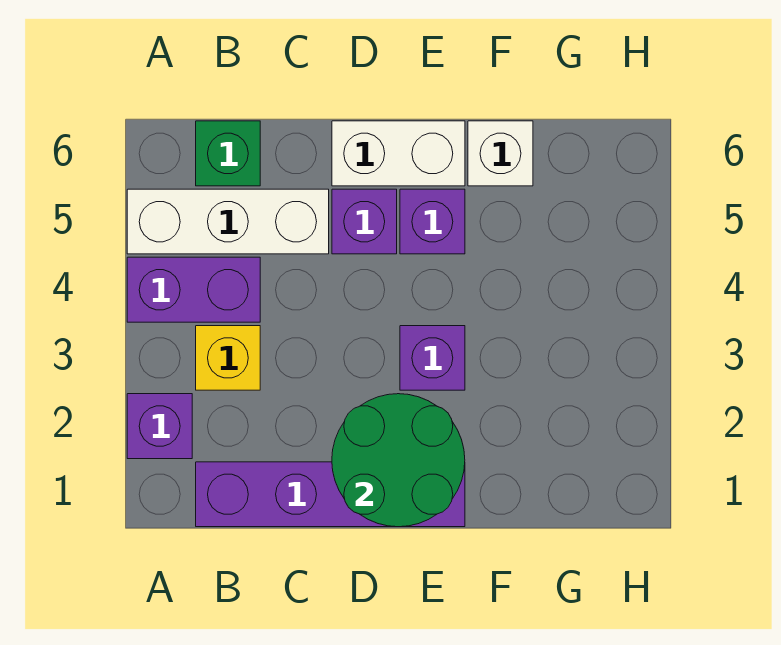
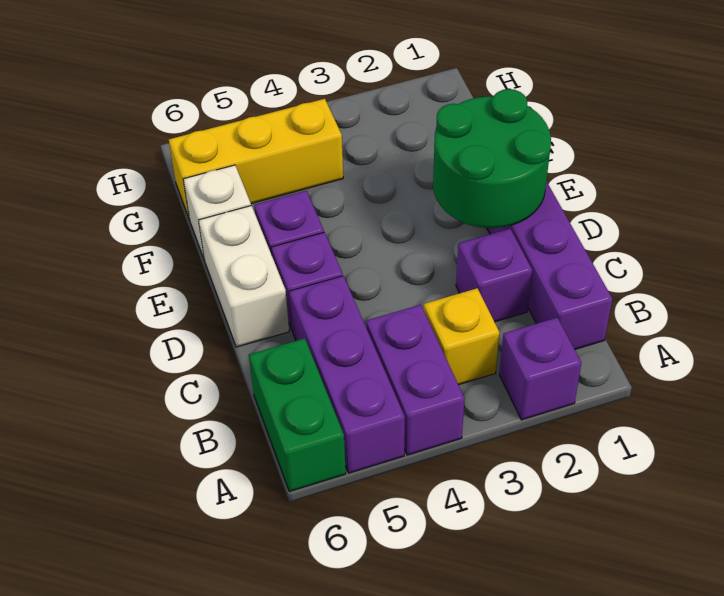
white brick A5:C5 level 1 -> purple brick A5:C5 level 1
green brick B6 level 1 -> green brick A6:B6 level 1
purple brick E3 level 1 -> purple brick C2 level 1
none -> yellow brick G4:G6 level 1

